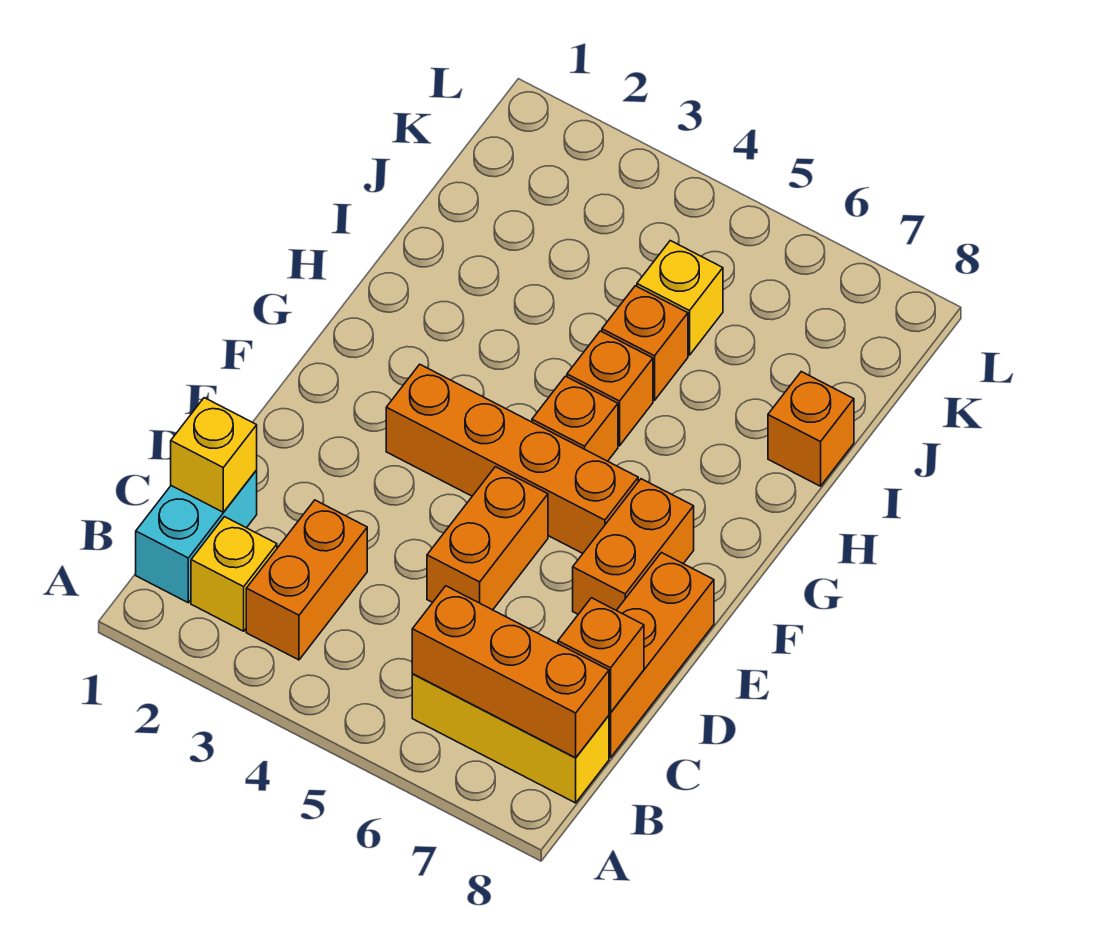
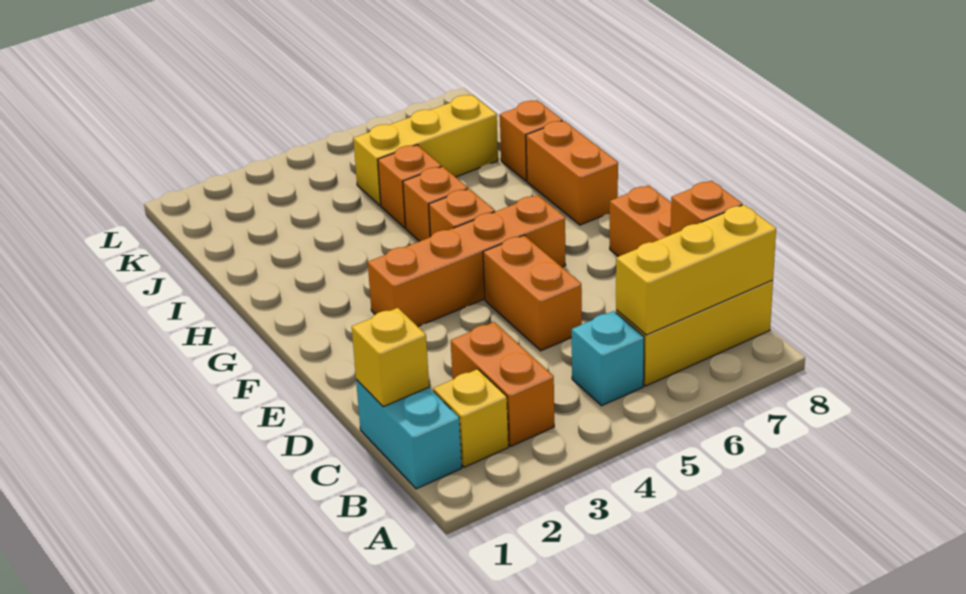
none -> cyan brick B5 level 1
orange brick B6:B8 level 2 -> yellow brick B6:B8 level 2
orange brick E7:F7 level 1 -> orange brick G8:H8 level 1
yellow brick J5 level 1 -> yellow brick J5:J7 level 1

